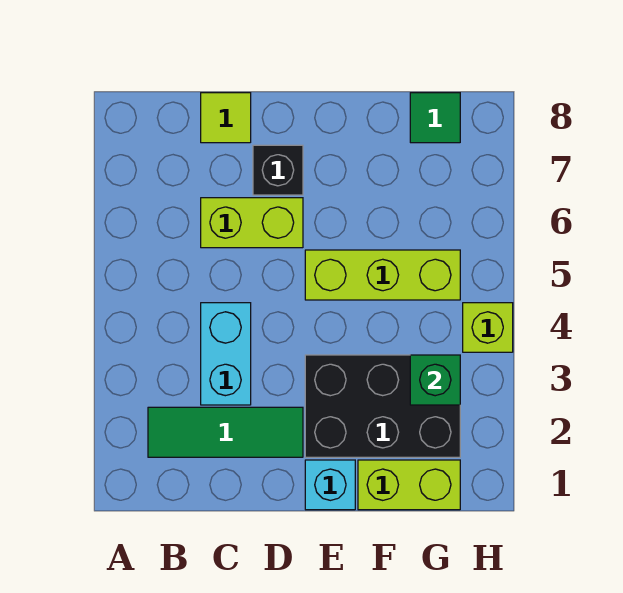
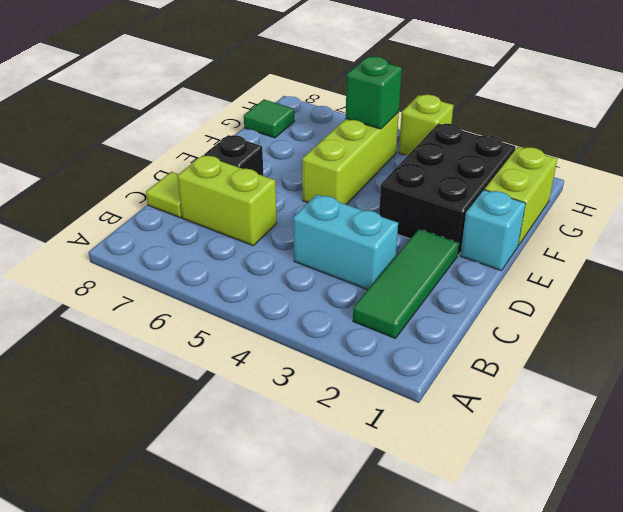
lime brick C6:D6 level 1 -> lime brick C6:C7 level 1
green brick G3 level 2 -> green brick G5 level 2

